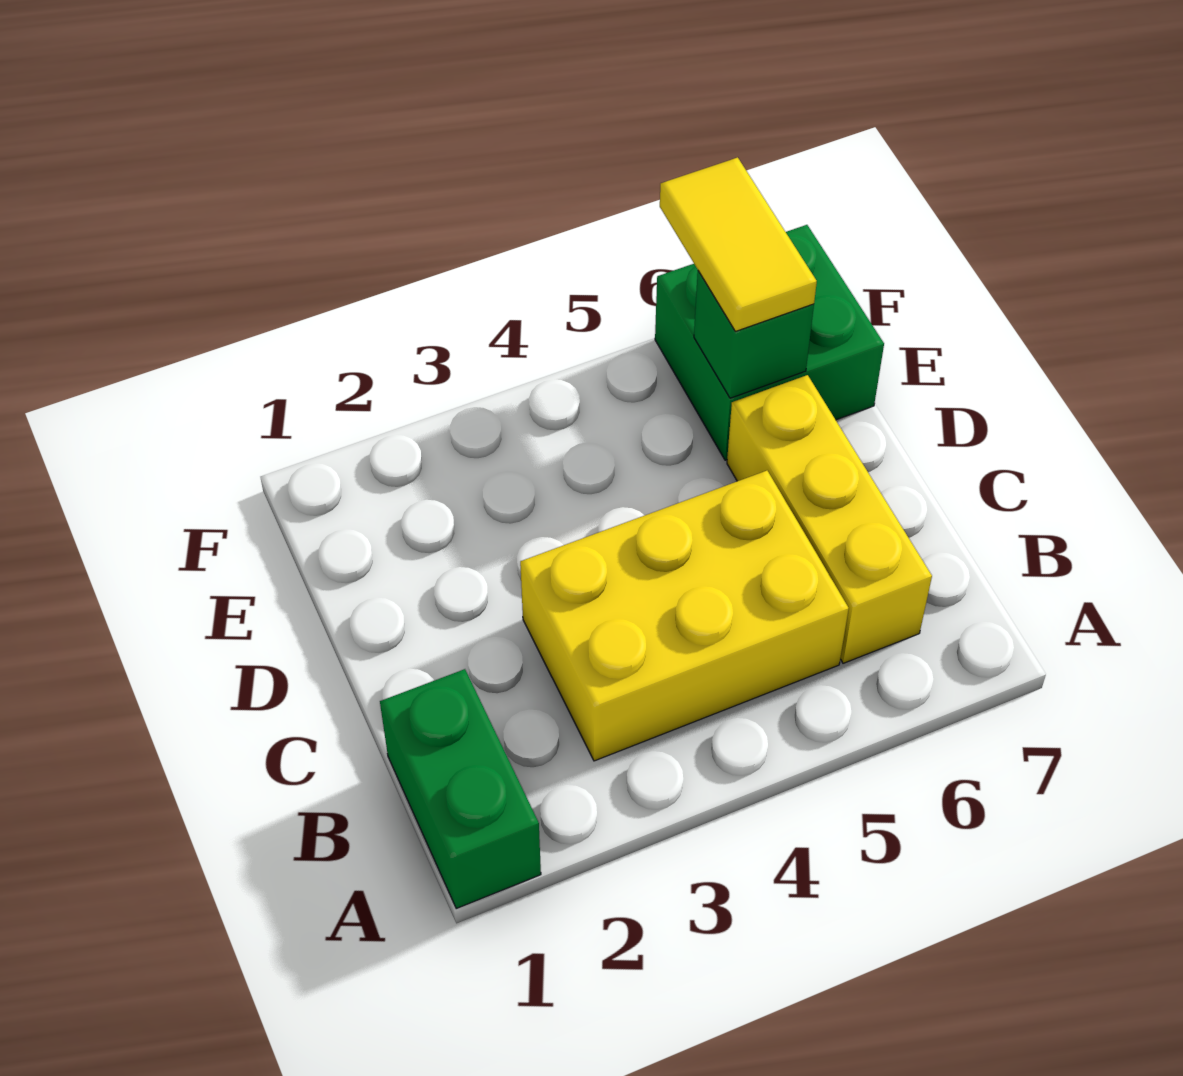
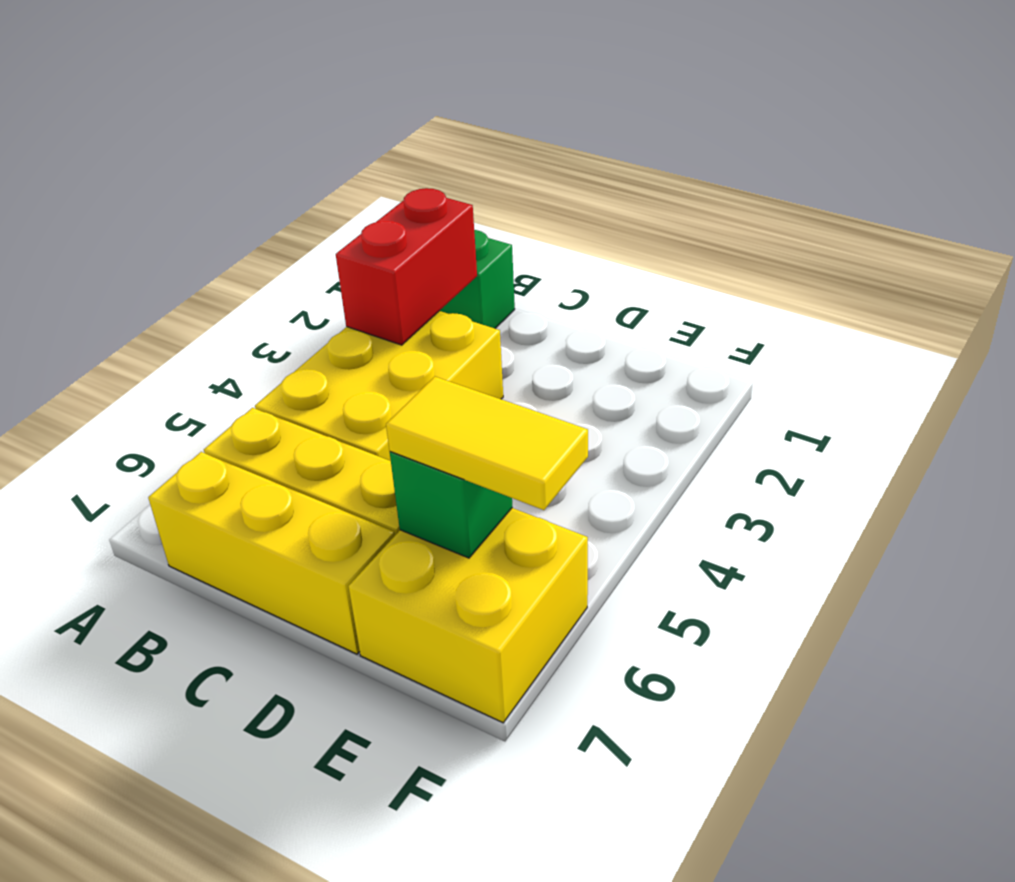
none -> red brick B2:B3 level 2
none -> yellow brick B7:D7 level 1
green brick E6:F7 level 1 -> yellow brick E6:F7 level 1

